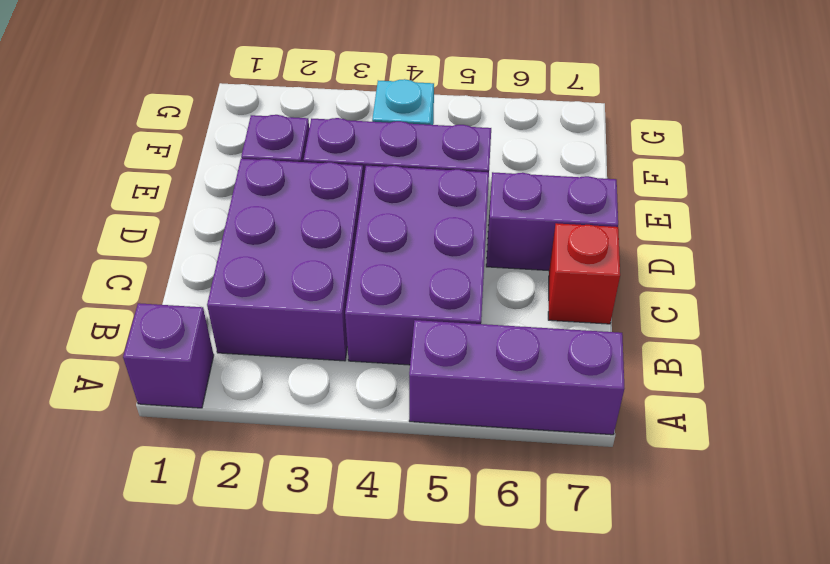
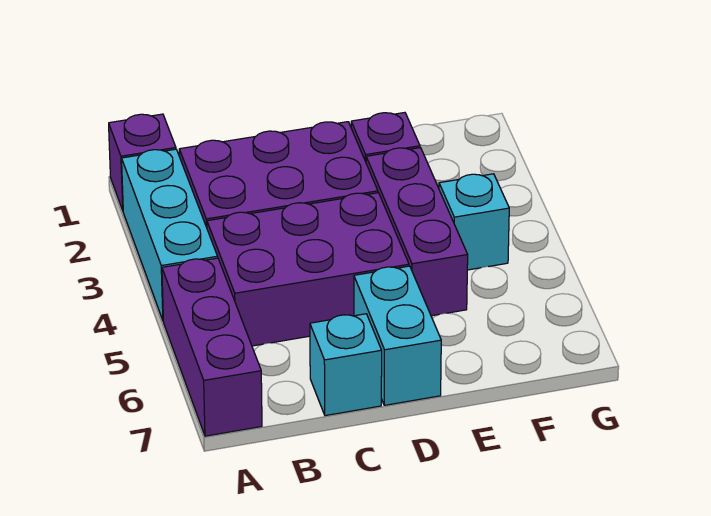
none -> cyan brick A2:A4 level 1
red brick C7 level 1 -> cyan brick C7 level 1
purple brick D6:D7 level 1 -> cyan brick D6:D7 level 1

